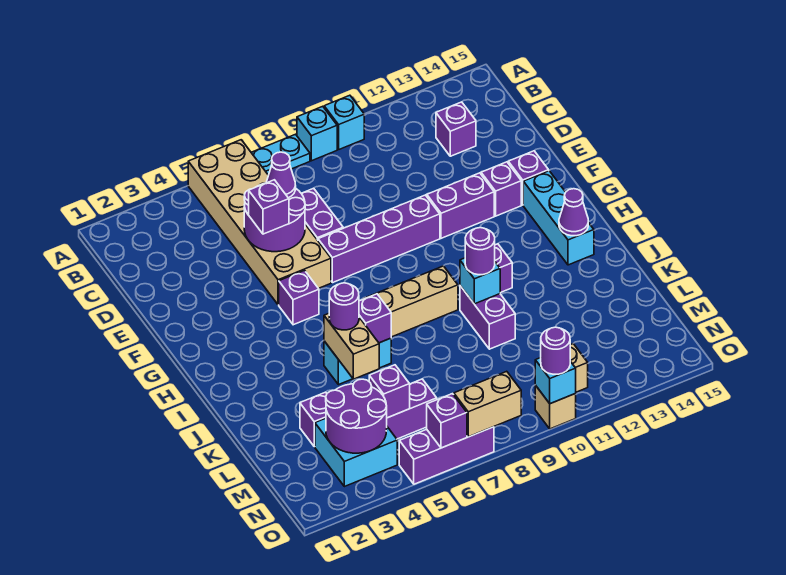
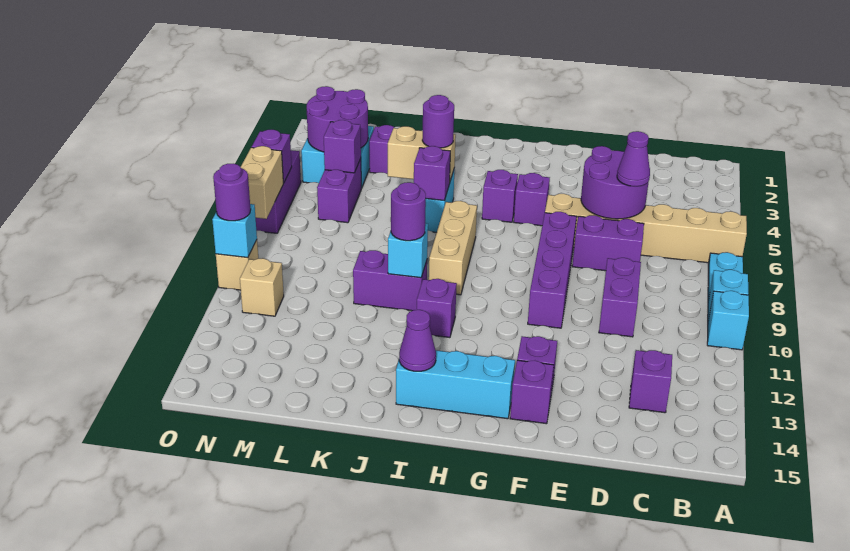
tan brick A5:F6 level 1 -> tan brick A6:F6 level 1
purple brick E5 level 3 -> purple brick H5 level 1
purple brick F11:F12 level 1 -> purple brick D9:D10 level 1

